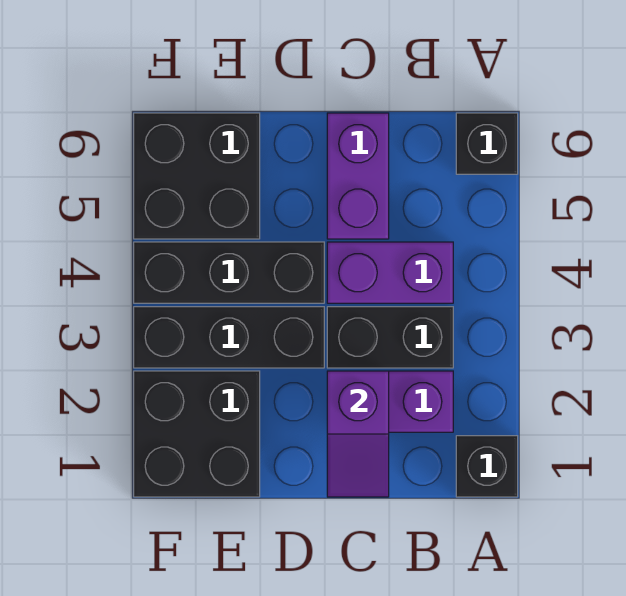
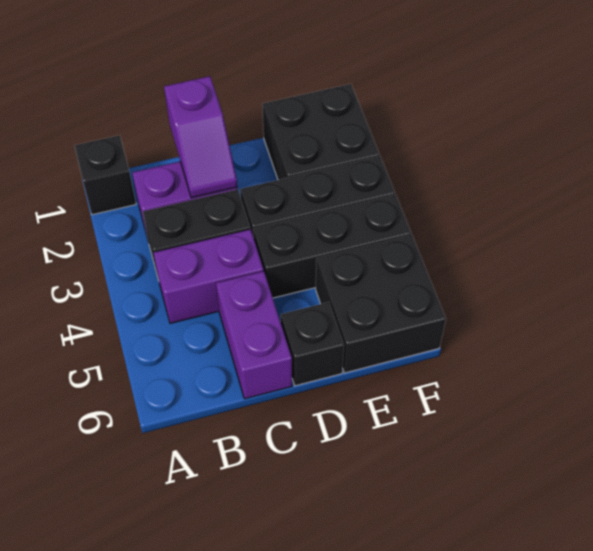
black brick A6 level 1 -> black brick D6 level 1
purple slope C1:C2 level 2 top 2 -> purple slope C1:C2 level 2 top 1

